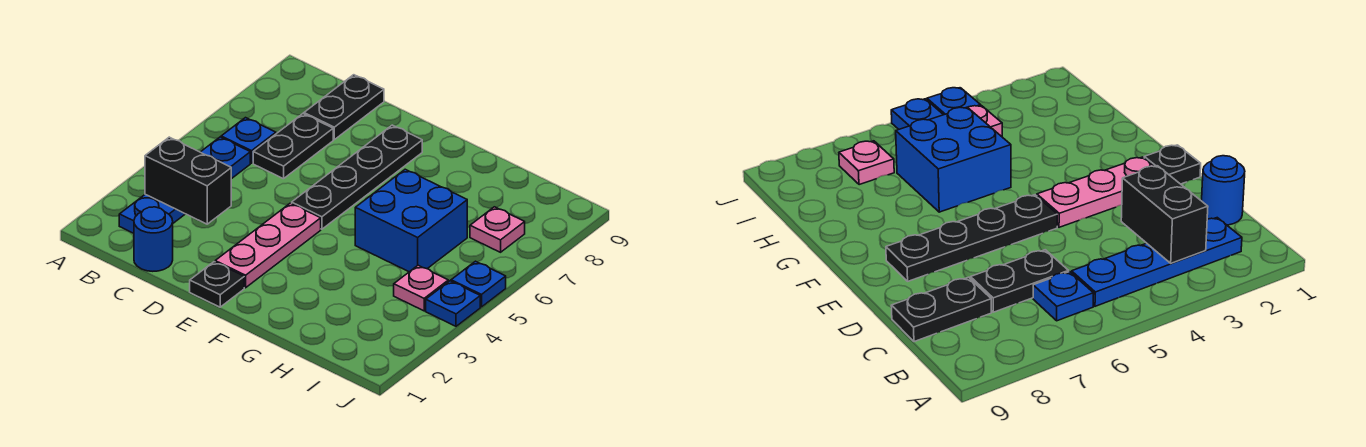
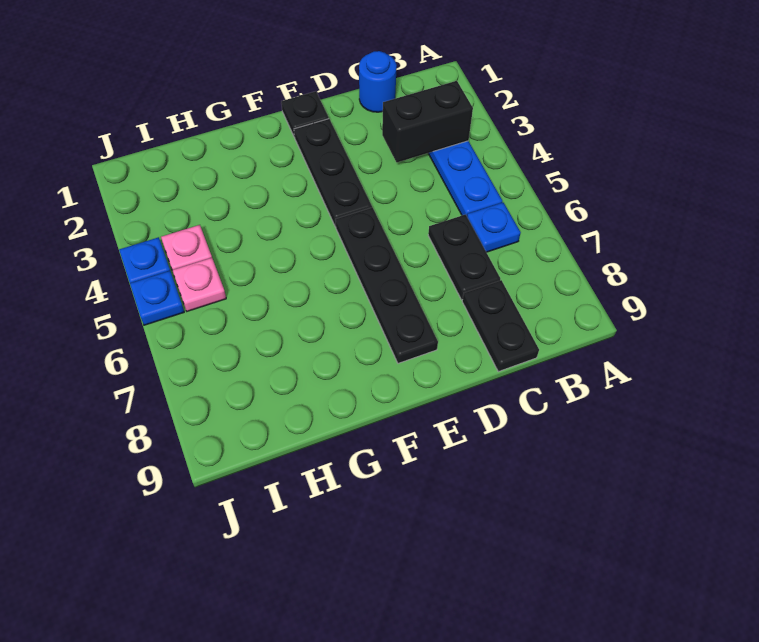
pink plate E2:E4 level 1 -> black plate E2:E4 level 1
blue brick G5:H6 level 1 -> none
pink plate I7 level 1 -> pink plate I5 level 1

